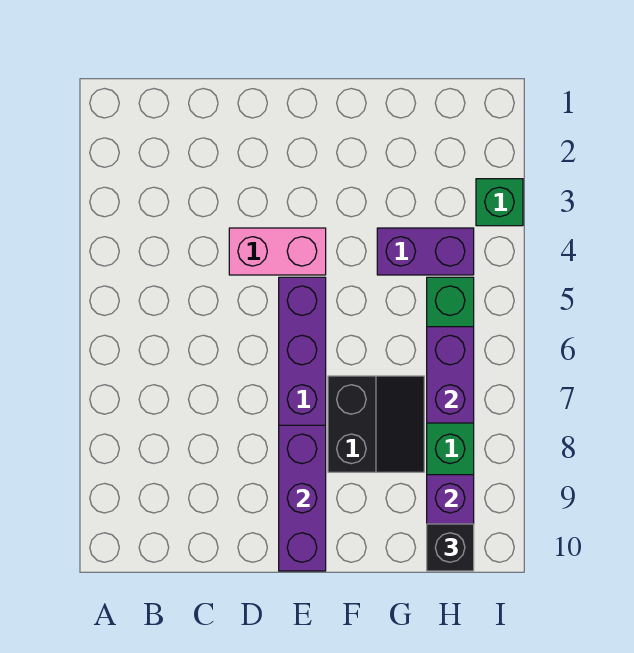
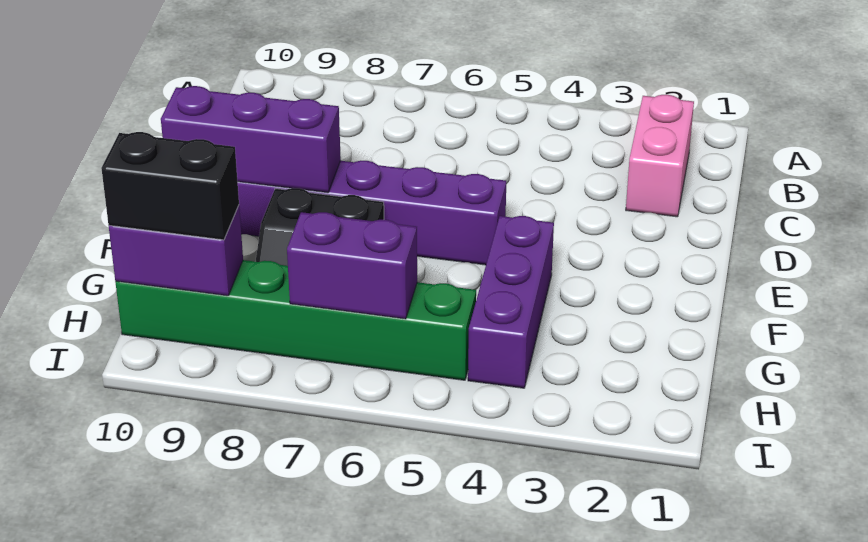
pink brick D4:E4 level 1 -> pink brick B2:C2 level 1
purple brick G4:H4 level 1 -> purple brick F4:H4 level 1
black brick H10 level 3 -> black brick H9:H10 level 3
green brick I3 level 1 -> none

